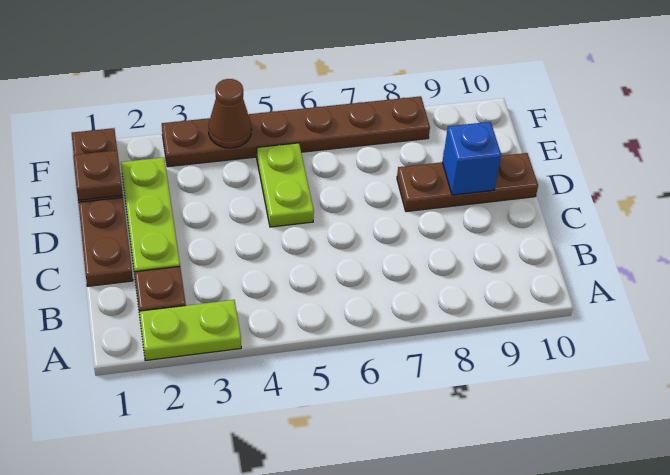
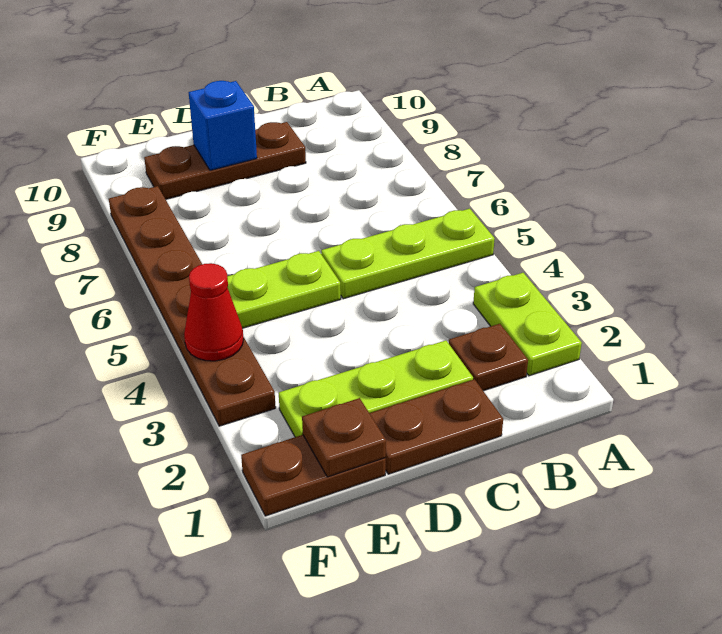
none -> lime plate A5:C5 level 1
brown plate D8:D10 level 1 -> brown plate C9:E9 level 1
brown cone F4 level 2 -> red cone F4 level 2

